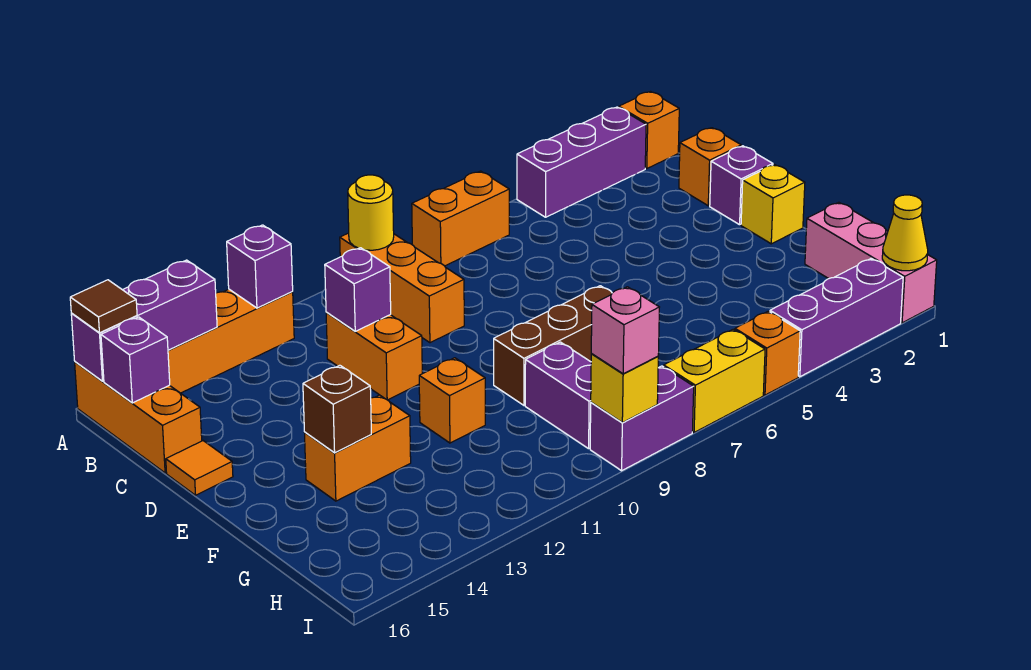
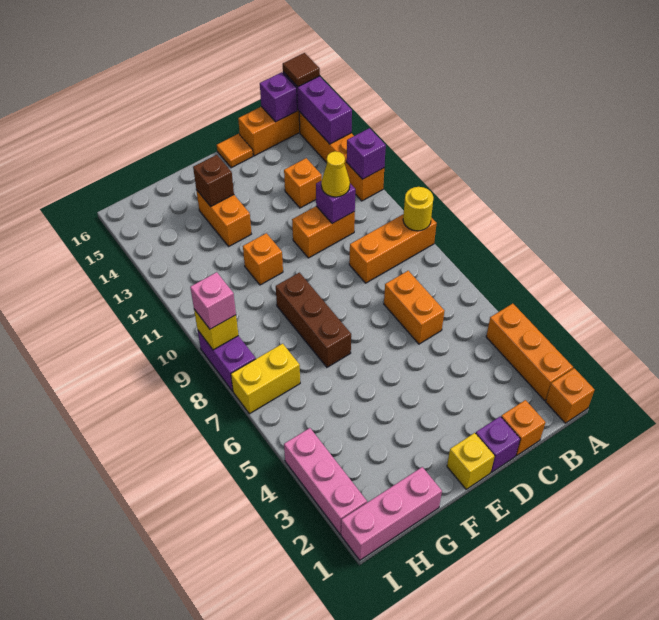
purple brick A2:A4 level 1 -> orange brick A2:A4 level 1
orange brick A6:A7 level 1 -> orange brick C6:C7 level 1
purple brick G9:H9 level 1 -> none
yellow cone I1 level 2 -> yellow cone C11 level 3
purple brick I2:I4 level 1 -> pink brick I2:I4 level 1
orange brick I5 level 1 -> orange brick C13 level 1
yellow brick I6:I7 level 1 -> yellow brick H7:I7 level 1

